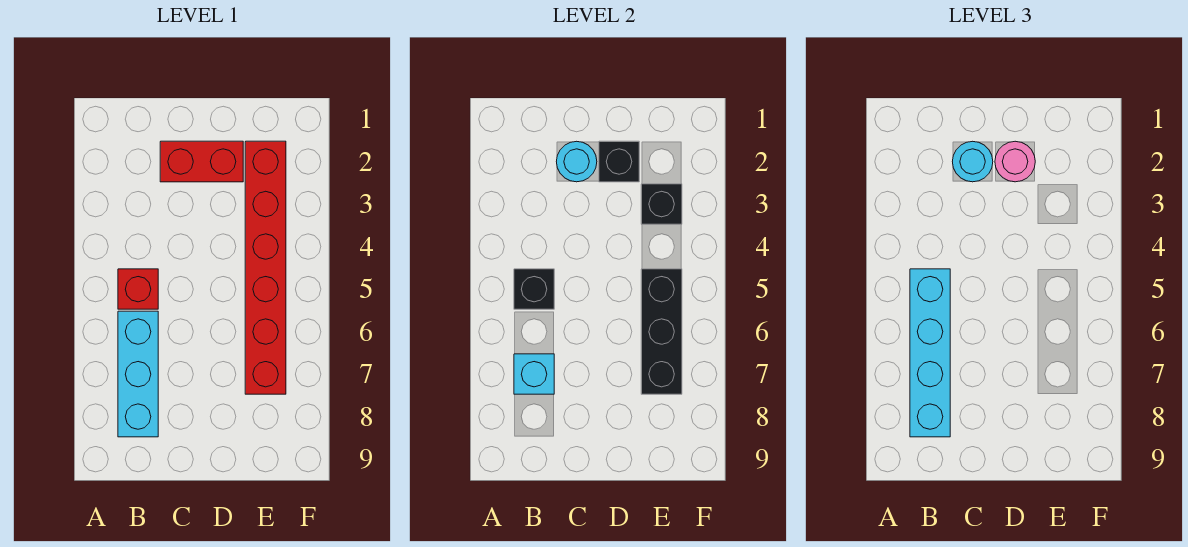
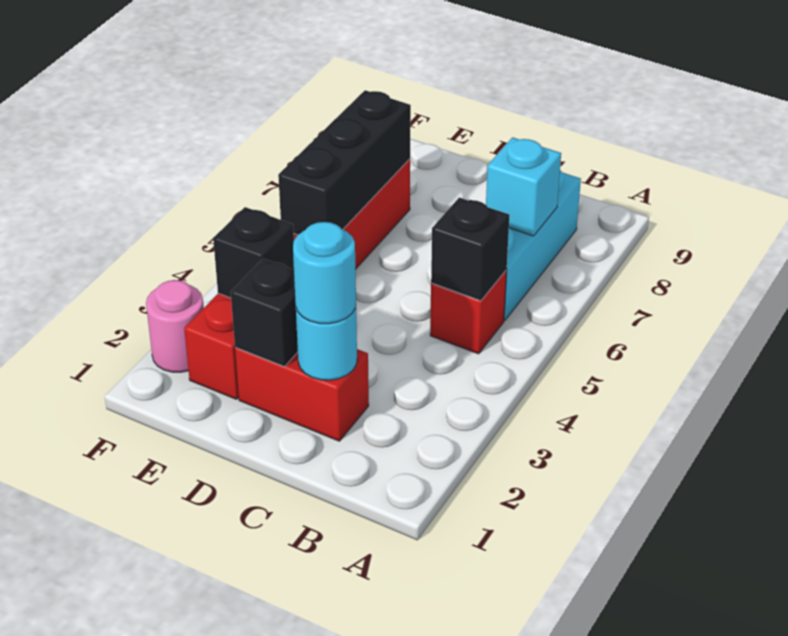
cyan brick B5:B8 level 3 -> none
pink round brick D2 level 3 -> pink round brick F2 level 1

